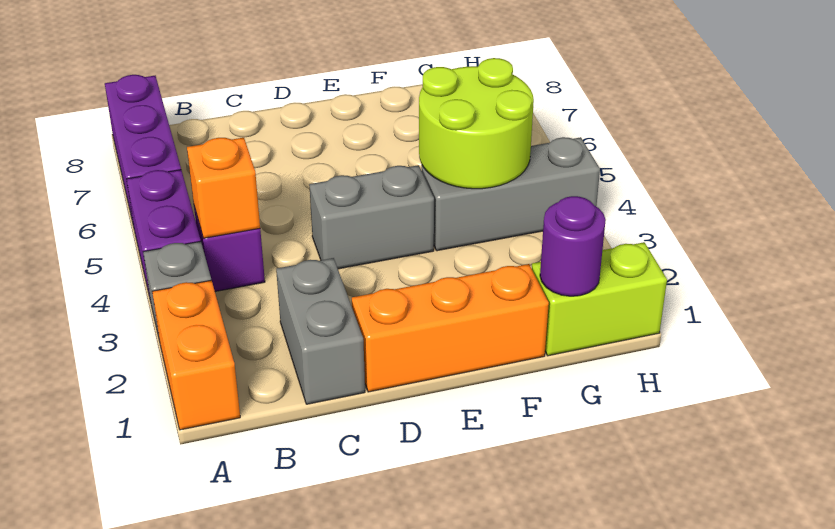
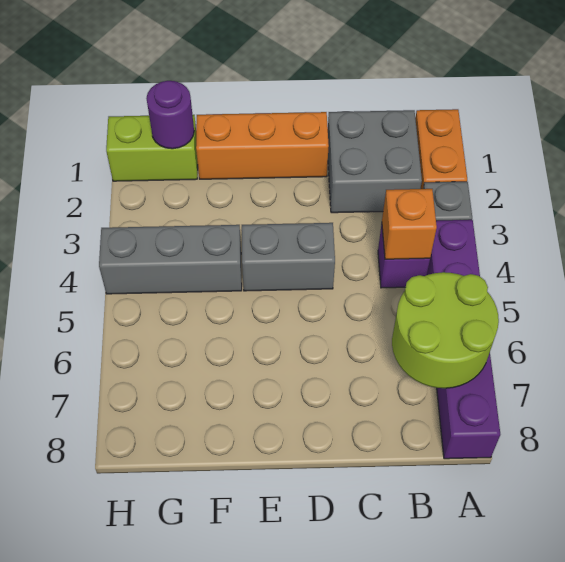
grey brick C1:C2 level 1 -> grey brick B1:C2 level 1
lime round brick F4:G5 level 2 -> lime round brick A6:B7 level 2

